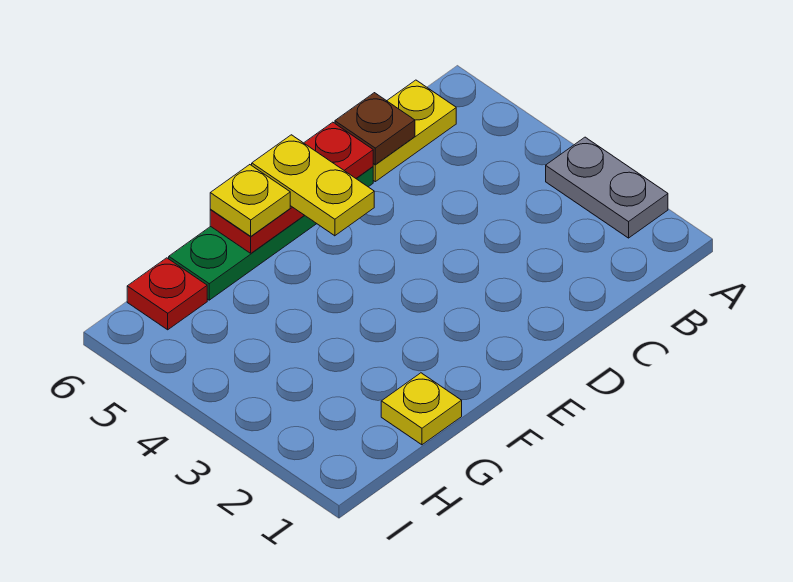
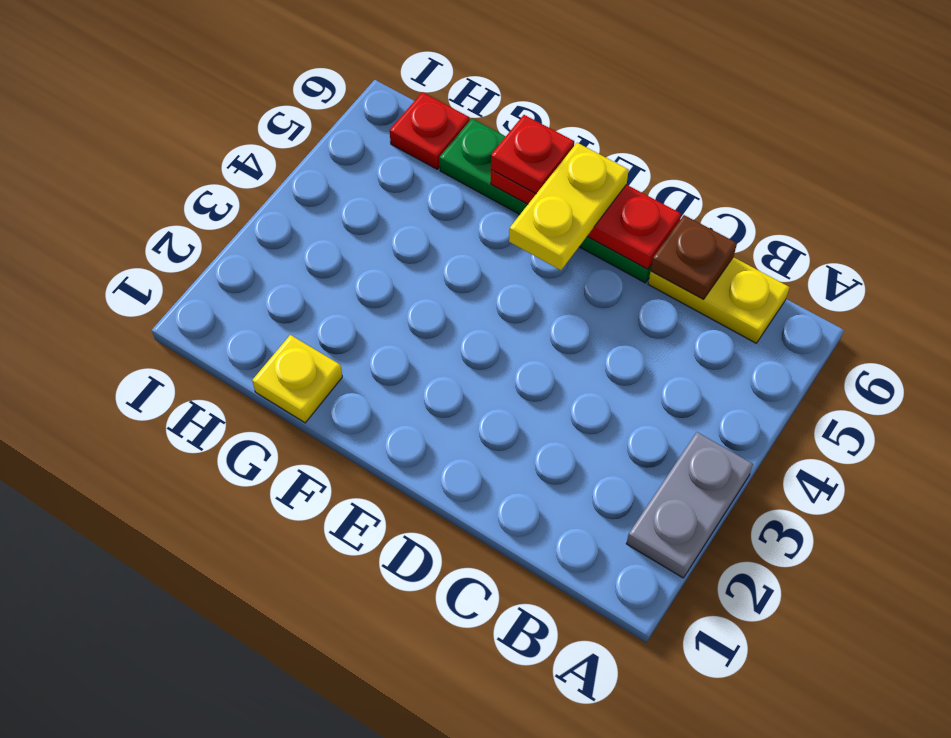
yellow plate F6 level 3 -> red plate F6 level 3

